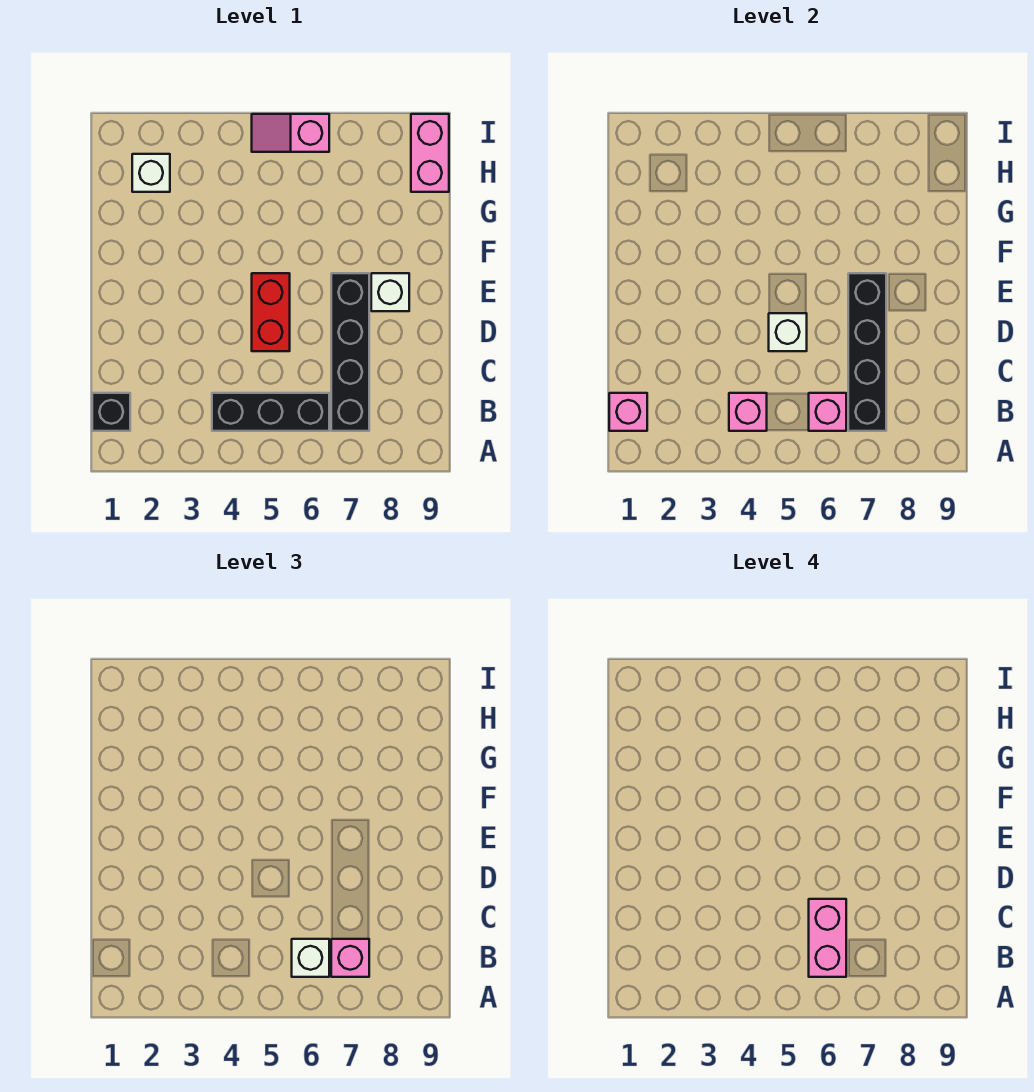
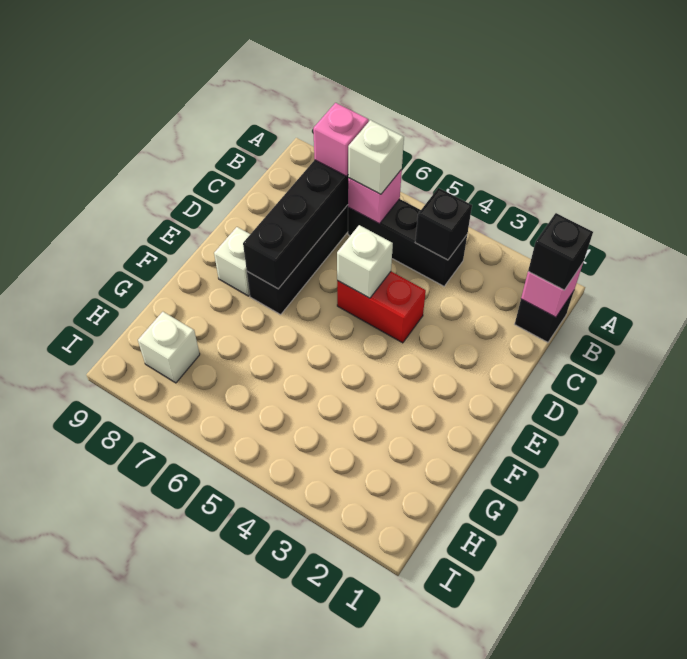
none -> black brick B1 level 3
pink brick B4 level 2 -> black brick B4 level 2
pink brick B6:C6 level 4 -> none
red brick D5:E5 level 1 -> red brick D4:D5 level 1
white brick H2 level 1 -> white brick H8 level 1
pink brick H9:I9 level 1 -> none
pink slope I5:I6 level 1 top 6 -> none

